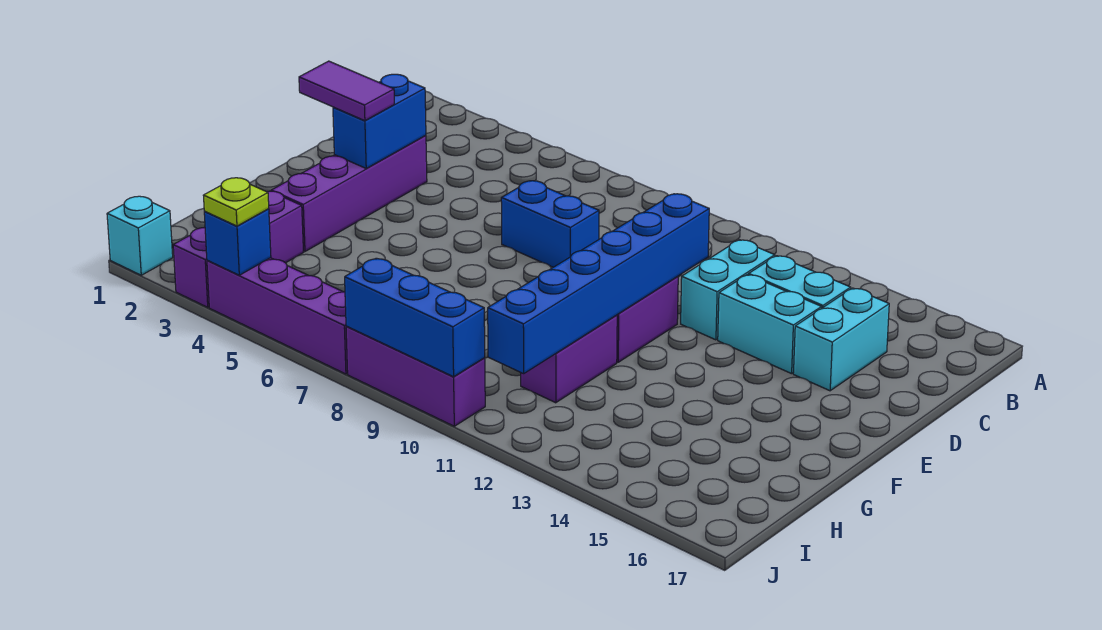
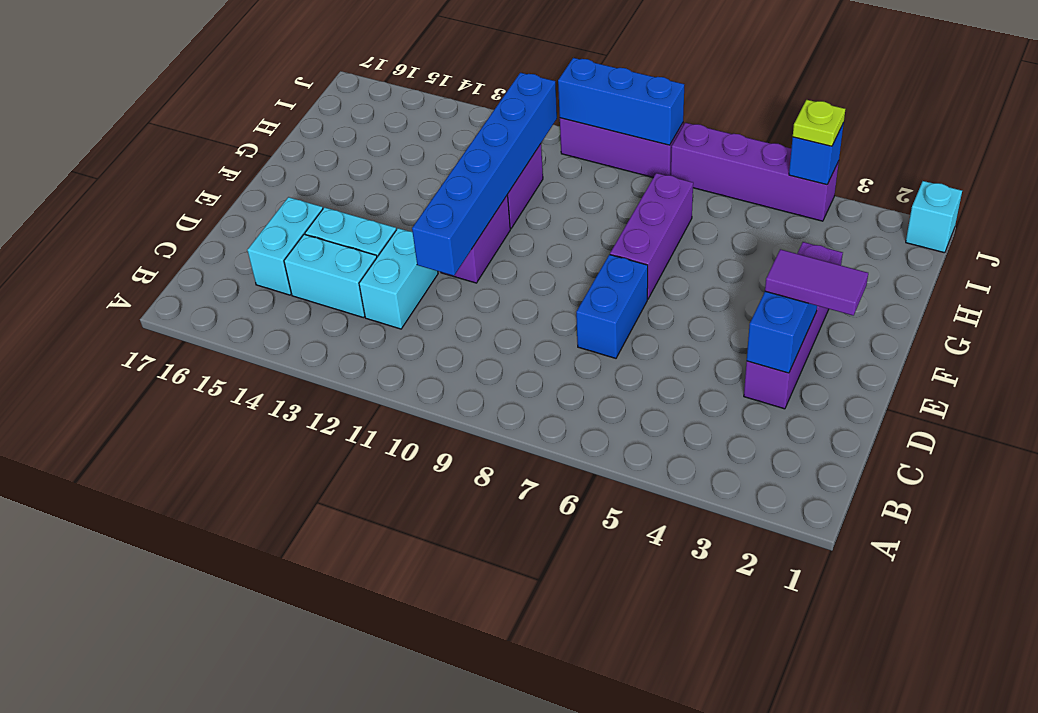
blue brick D7:D8 level 1 -> blue brick D7:E7 level 1
purple brick H3:J3 level 1 -> purple brick F7:H7 level 1

